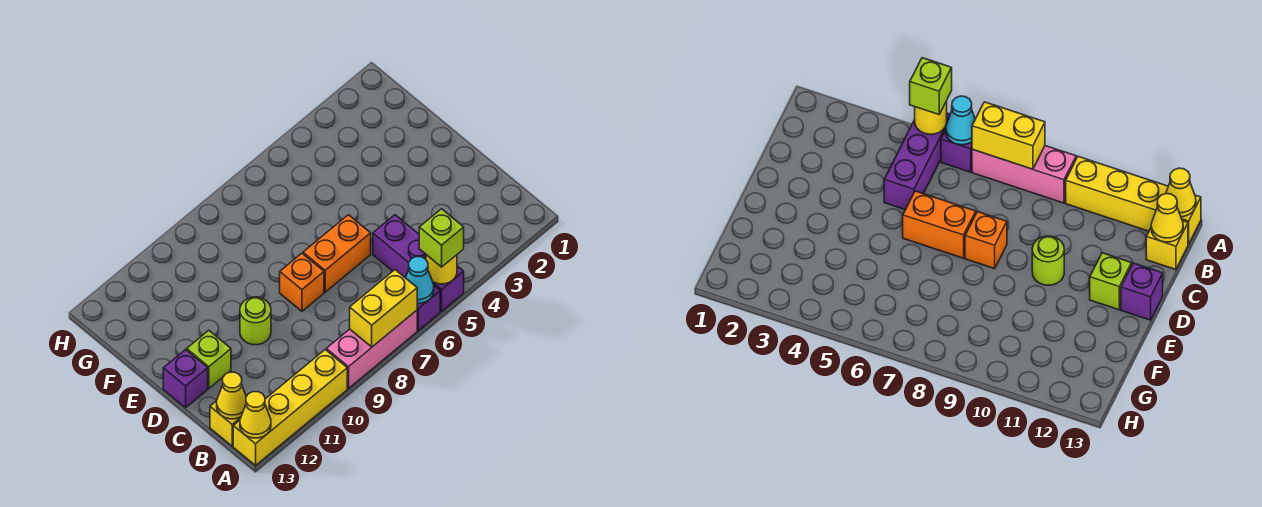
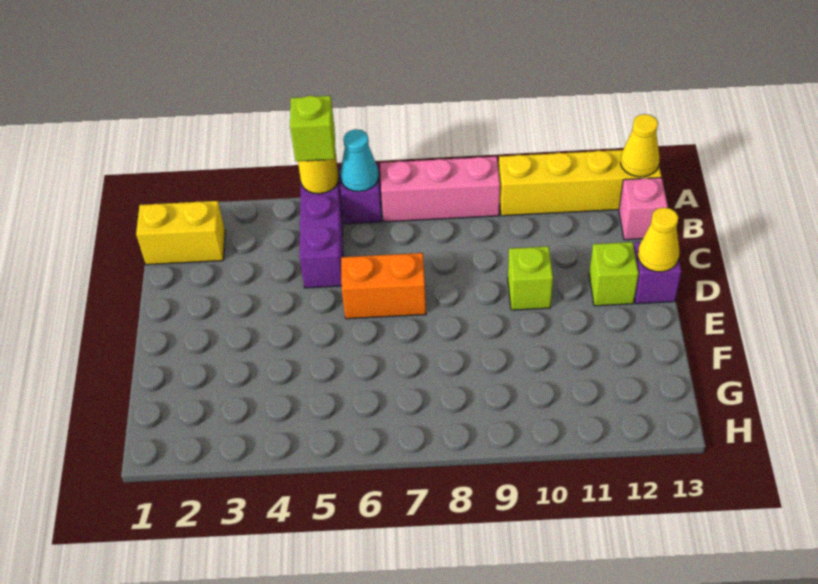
yellow brick A7:A8 level 2 -> yellow brick B1:B2 level 1
yellow brick B13 level 1 -> pink brick B13 level 1
yellow cone B13 level 2 -> yellow cone D13 level 2
orange brick D8 level 1 -> none
lime round brick D10 level 1 -> lime brick D10 level 1

